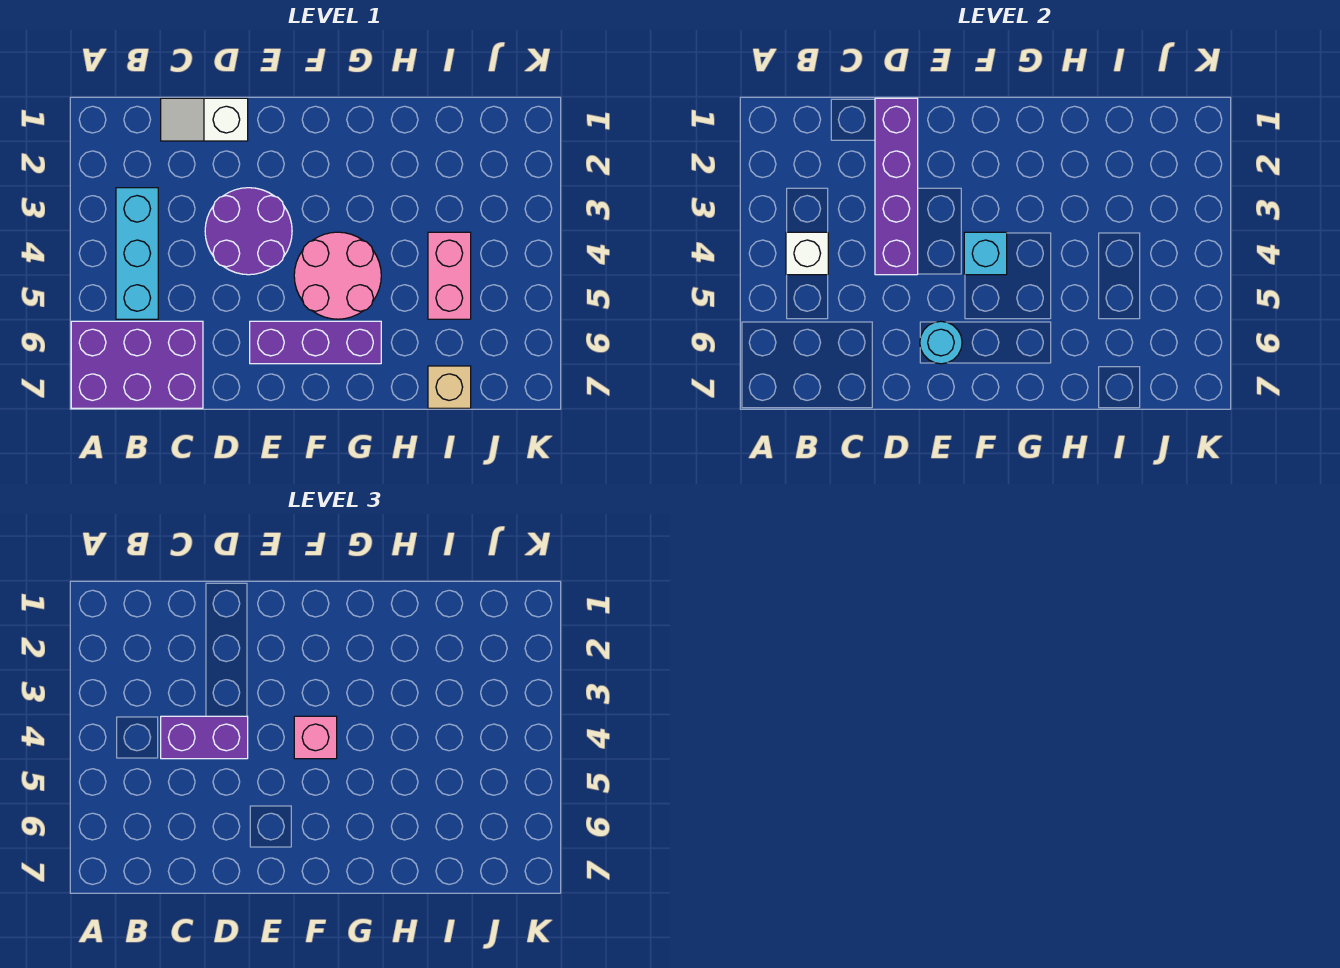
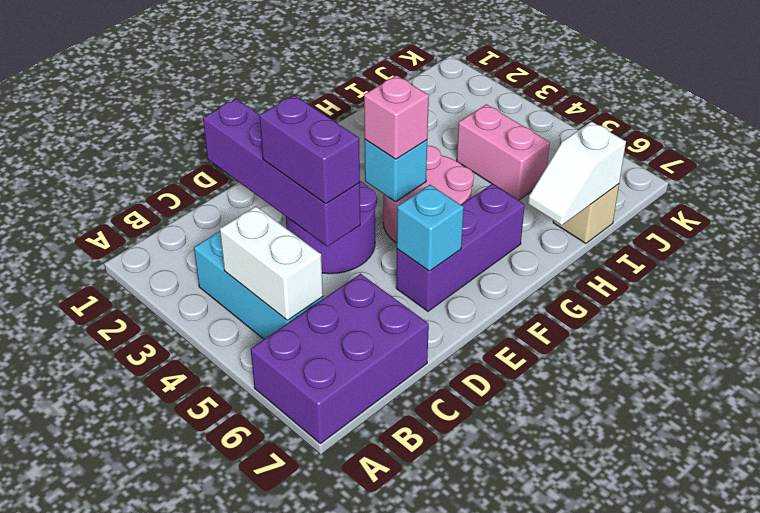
white brick B4 level 2 -> white brick B4:B5 level 2
white slope C1:D1 level 1 top D -> white slope H7:I7 level 2 top I
purple brick C4:D4 level 3 -> purple brick D3:D4 level 3
cyan round brick E6 level 2 -> cyan brick E6 level 2

